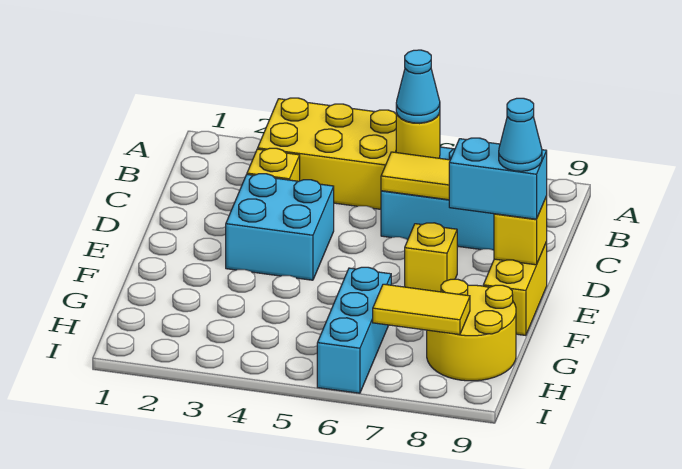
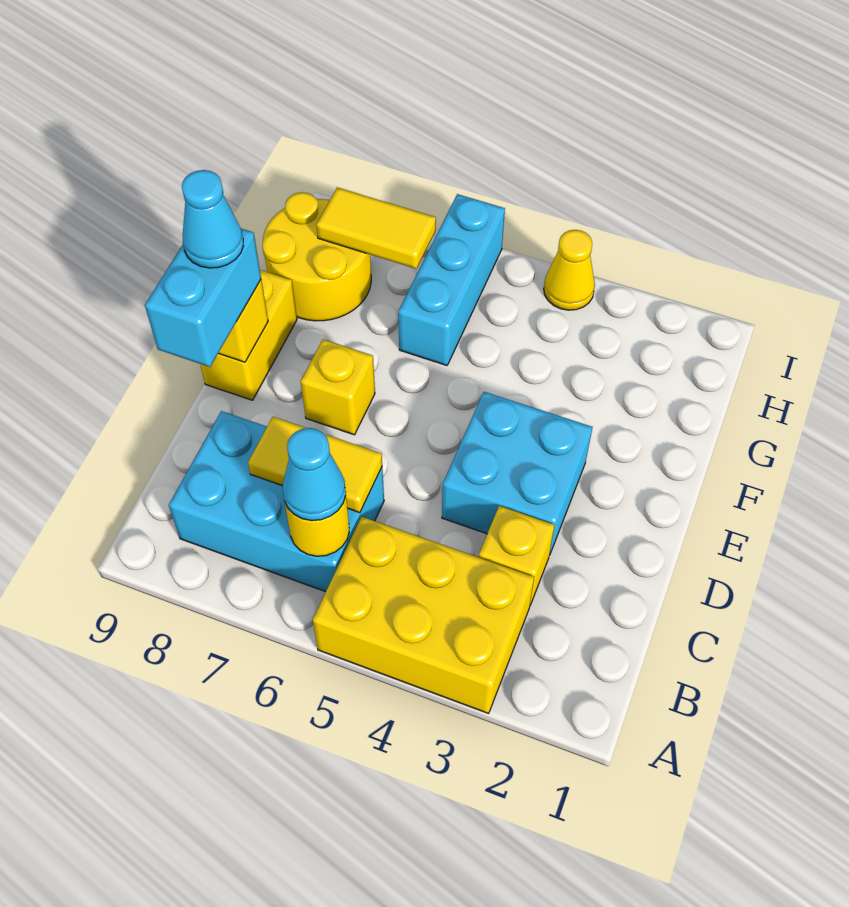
cyan brick E8:E9 level 3 -> cyan brick D9:E9 level 3
none -> yellow cone I4 level 1

